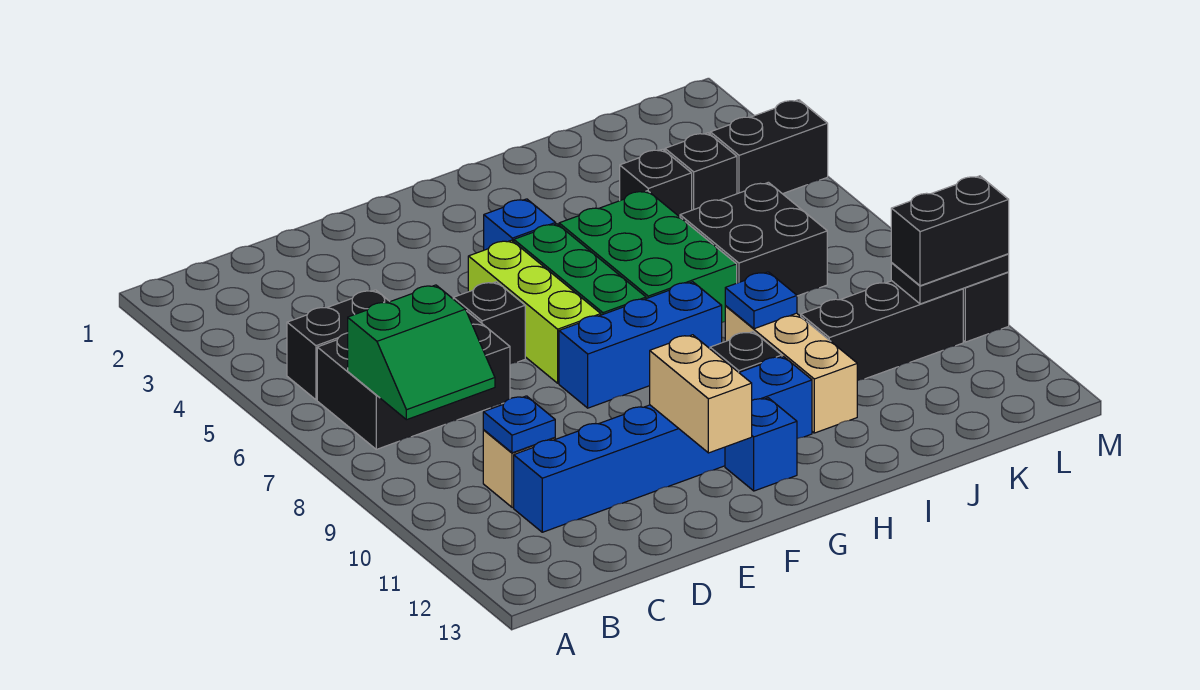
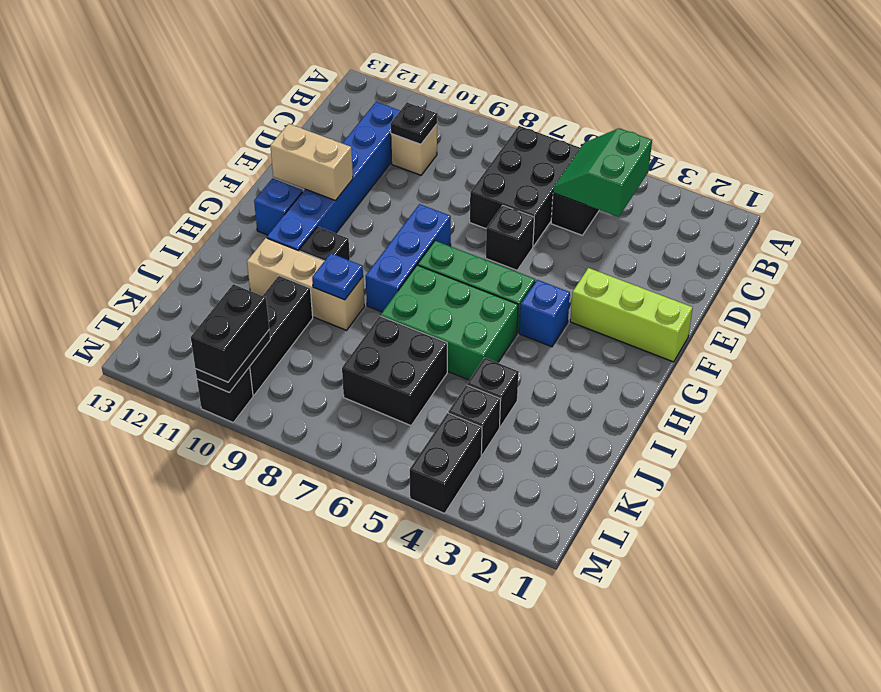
green slope B7:C8 level 2 top 7 -> green slope B4:C5 level 2 top 4
blue plate C10 level 2 -> black plate C10 level 2
lime brick F5:F7 level 1 -> lime brick F1:F3 level 1

